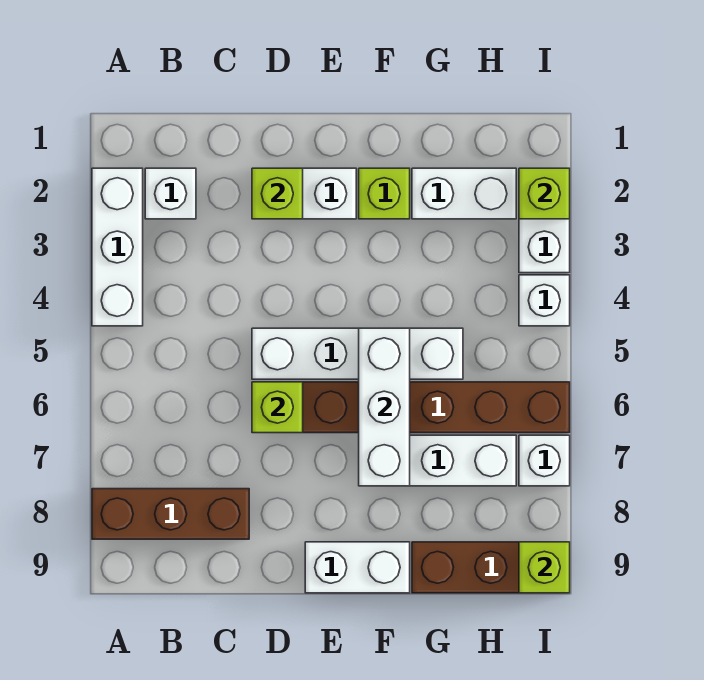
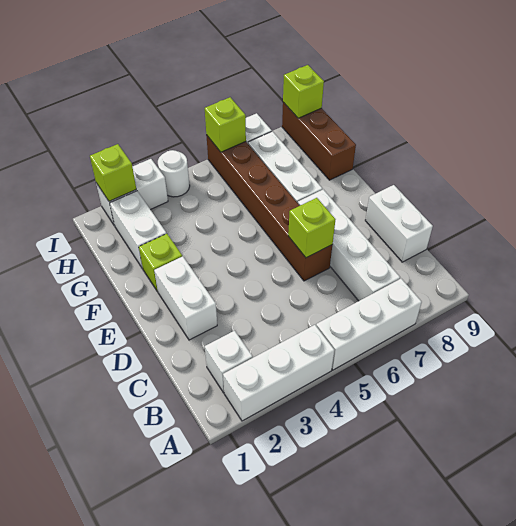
brown brick A8:C8 level 1 -> none
lime brick D2 level 2 -> lime brick I6 level 2
white brick D5:G5 level 1 -> white brick B7:E7 level 1
white brick E9:F9 level 1 -> white brick C9:D9 level 1
white brick F5:F7 level 2 -> white brick A5:A7 level 1
white brick I4 level 1 -> white round brick I4 level 1

